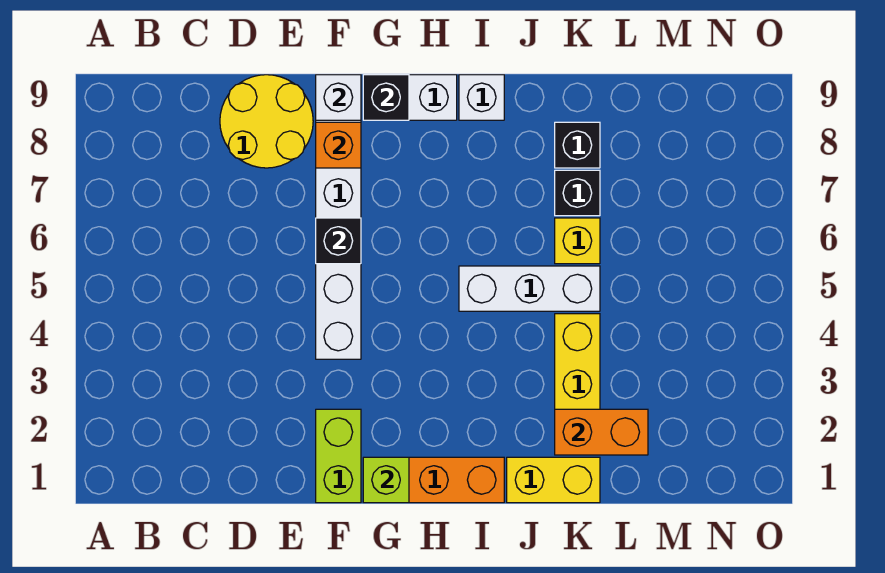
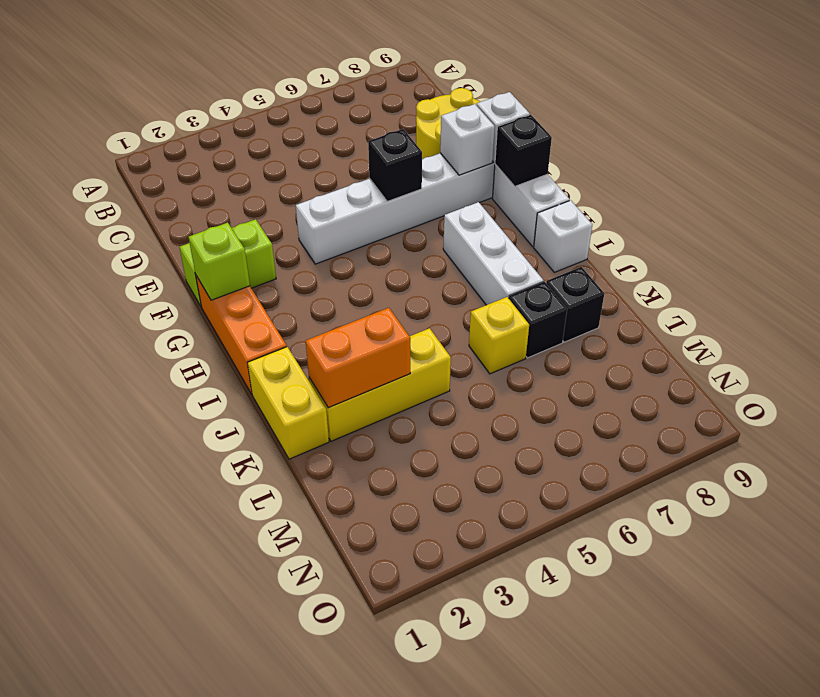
orange brick F8 level 2 -> white brick F8 level 2
white brick I5:K5 level 1 -> white brick H7:J7 level 1
orange brick K2:L2 level 2 -> orange brick K2:K3 level 2

